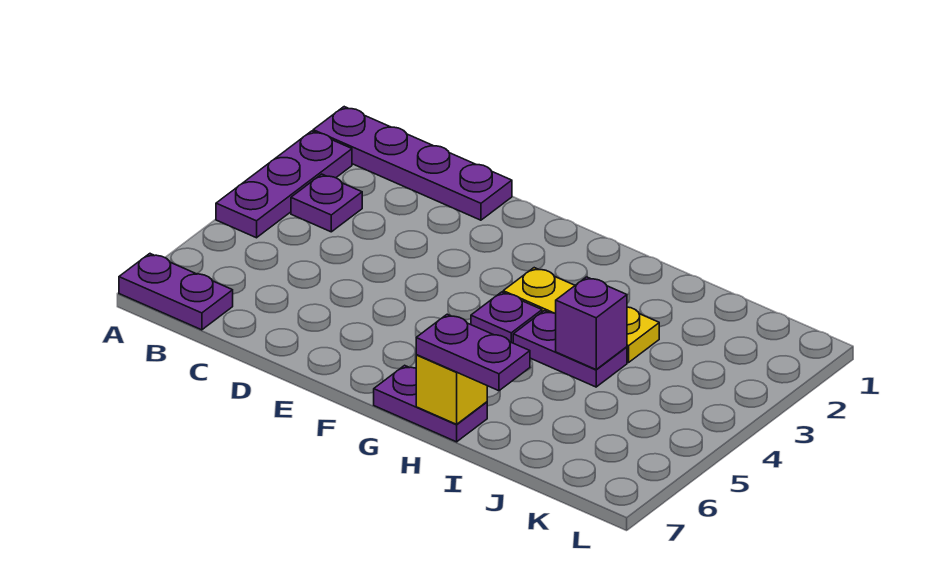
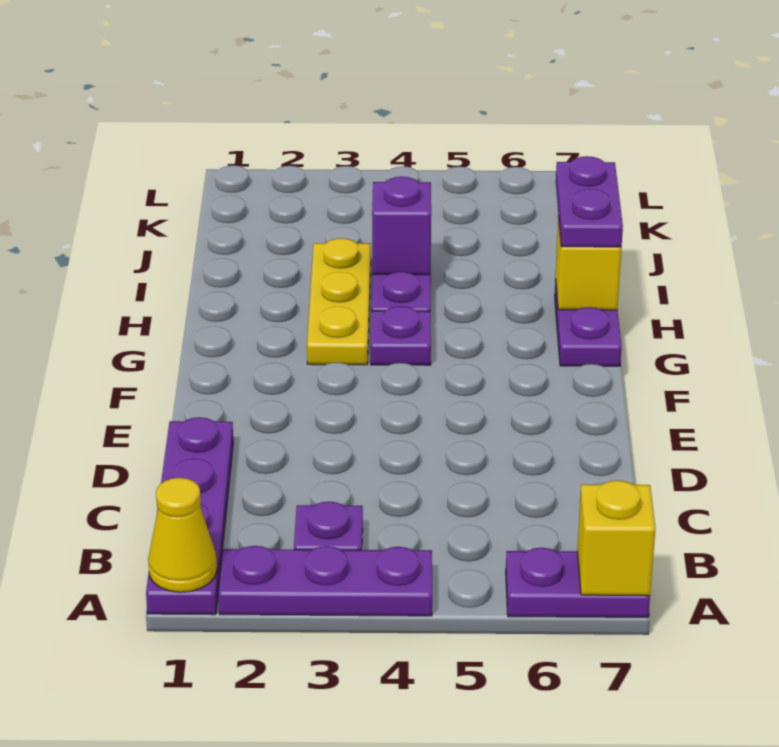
none -> yellow cone A1 level 2
purple plate A7:B7 level 1 -> purple plate A6:A7 level 1
none -> yellow brick A7 level 2

